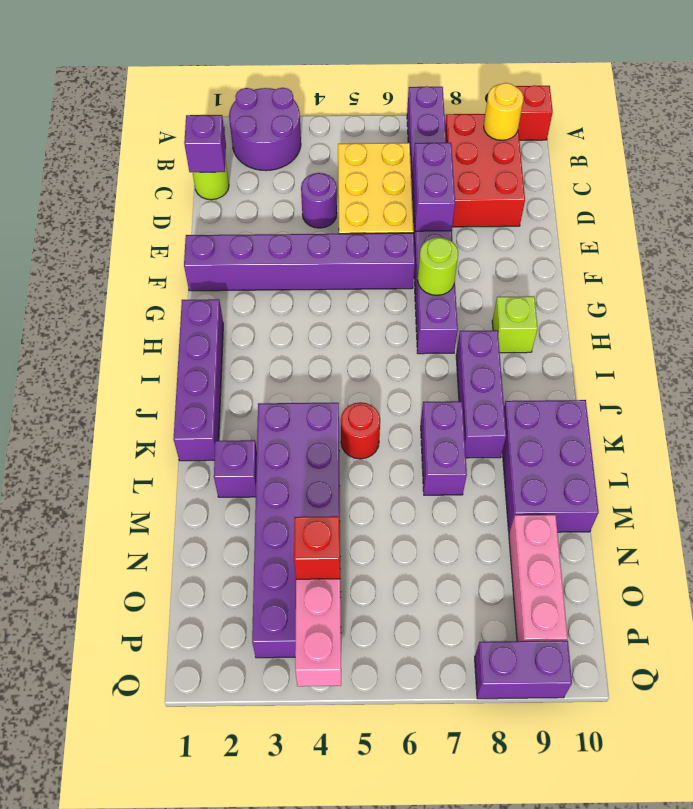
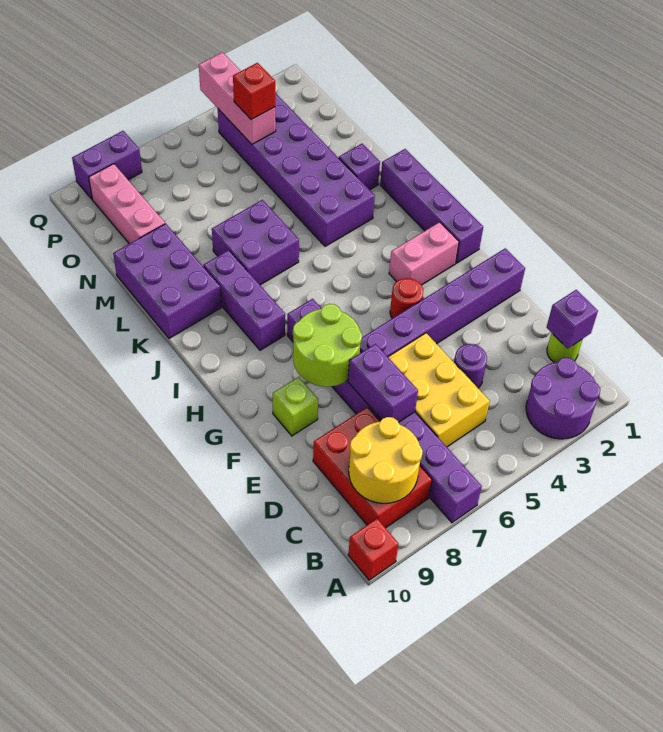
yellow round brick B9 level 2 -> yellow round brick B8:C9 level 2
lime round brick G7 level 2 -> lime round brick F7:G8 level 2
none -> pink brick H2:H3 level 1
lime brick H9 level 1 -> lime brick F9 level 1
red round brick K5 level 1 -> red round brick G4 level 1
purple brick K7:L7 level 1 -> purple brick K6:L7 level 1

